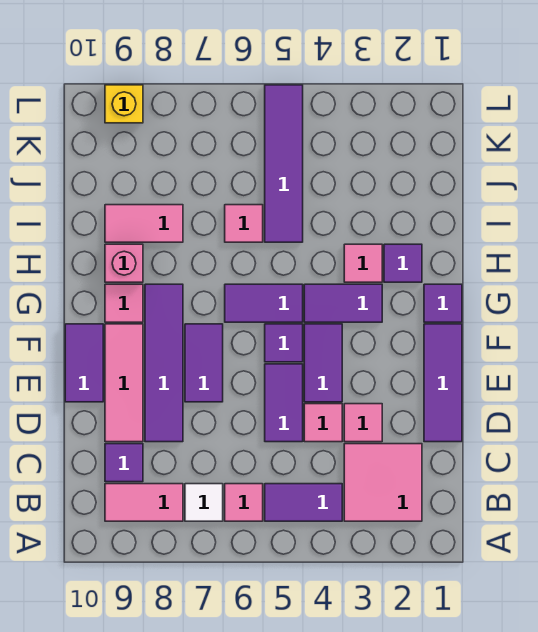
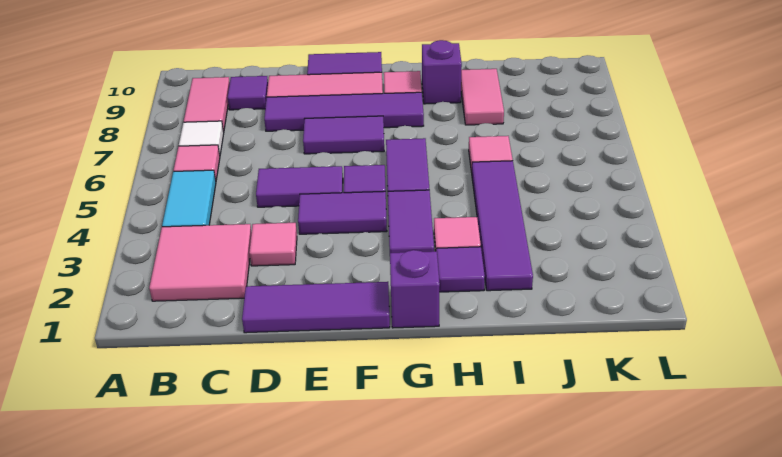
purple tile B4:B5 level 1 -> cyan tile B4:B5 level 1
pink tile D4 level 1 -> none
purple tile G1 level 1 -> purple brick G1 level 1
pink brick H9 level 1 -> purple brick H9 level 1
purple tile I5:L5 level 1 -> purple tile I2:I5 level 1
yellow brick L9 level 1 -> none

